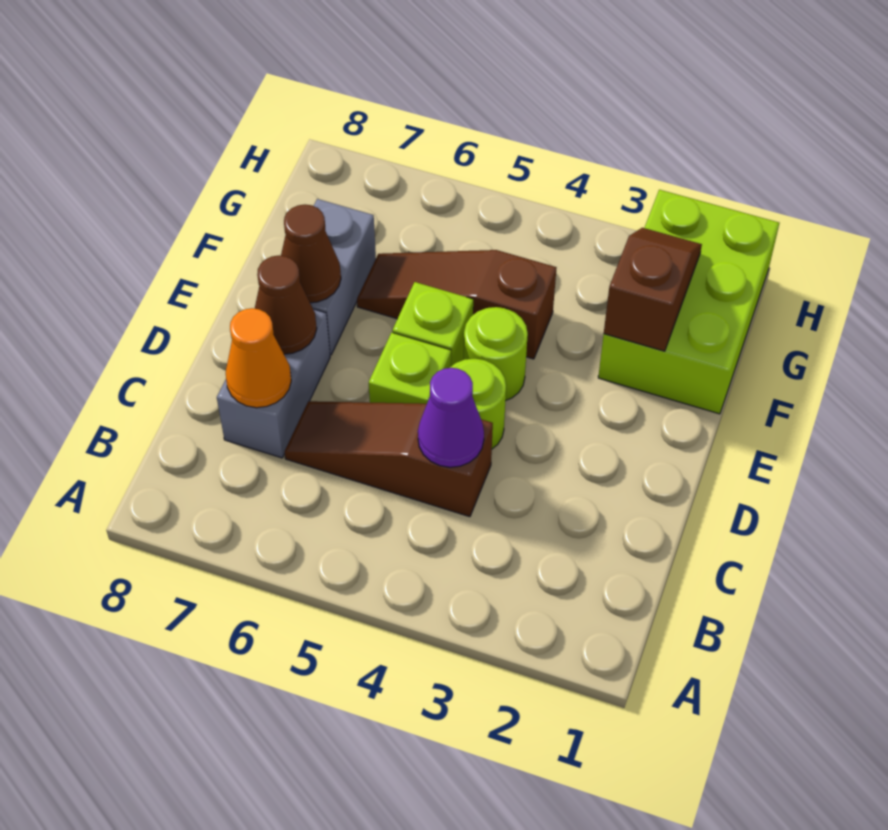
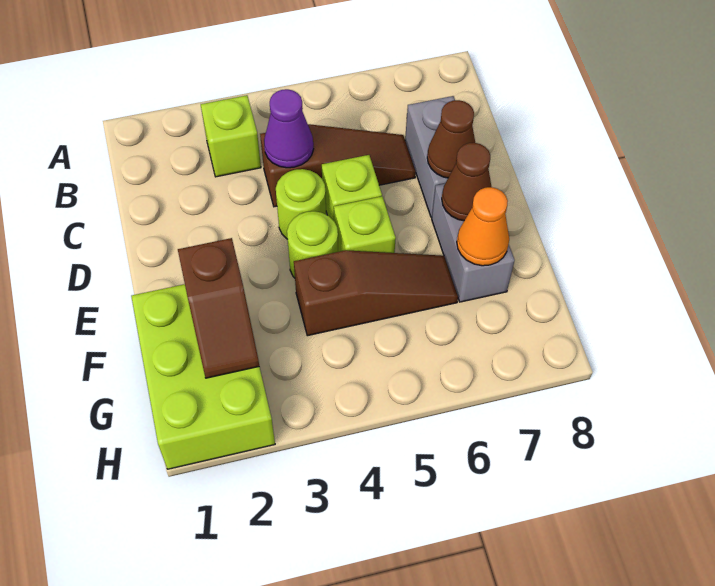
none -> lime brick B3 level 1
orange cone C7 level 2 -> orange cone F7 level 2

